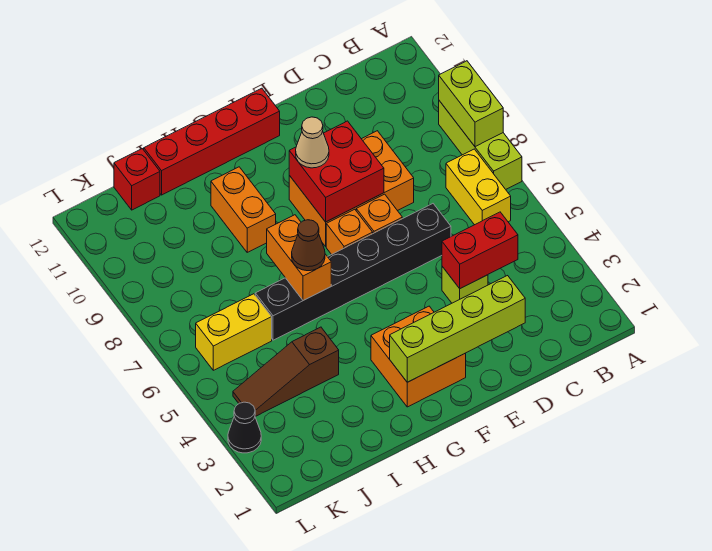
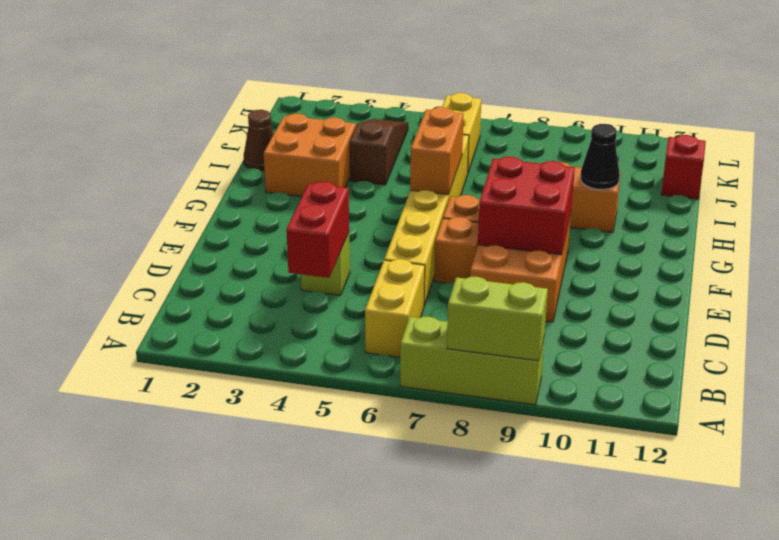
yellow brick B6:B7 level 1 -> yellow brick B6:C6 level 1
lime brick D2:G2 level 2 -> none
black brick D6:I6 level 1 -> yellow brick D6:I6 level 1
orange brick F2:G3 level 1 -> orange brick H2:I3 level 1
tan cone F9 level 3 -> none
red brick F12:I12 level 1 -> none
orange brick H6:H7 level 2 -> orange brick G6:H6 level 2
brown cone H6 level 3 -> brown cone I1 level 1
black cone L3 level 1 -> black cone H10 level 2

